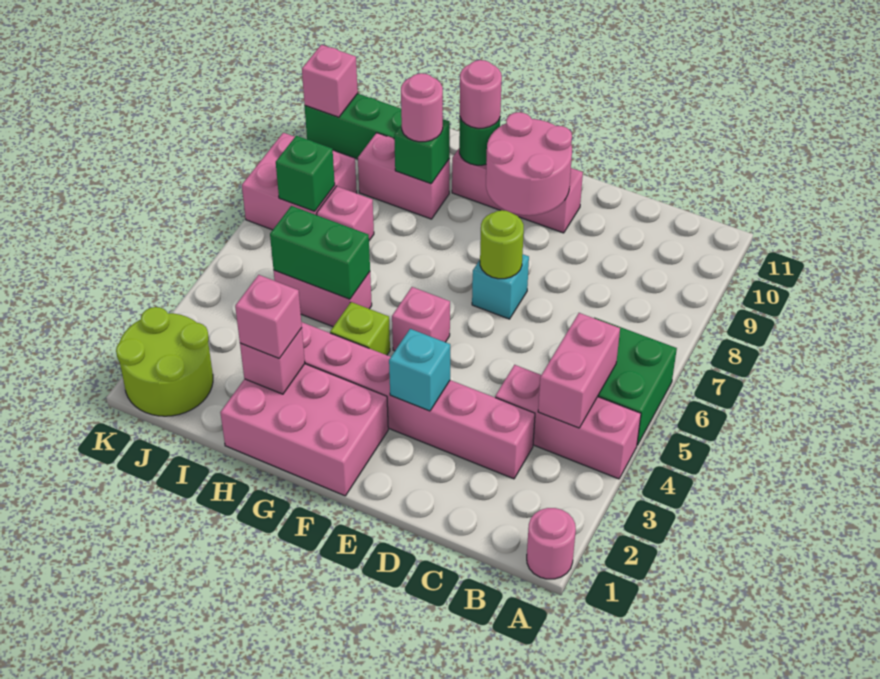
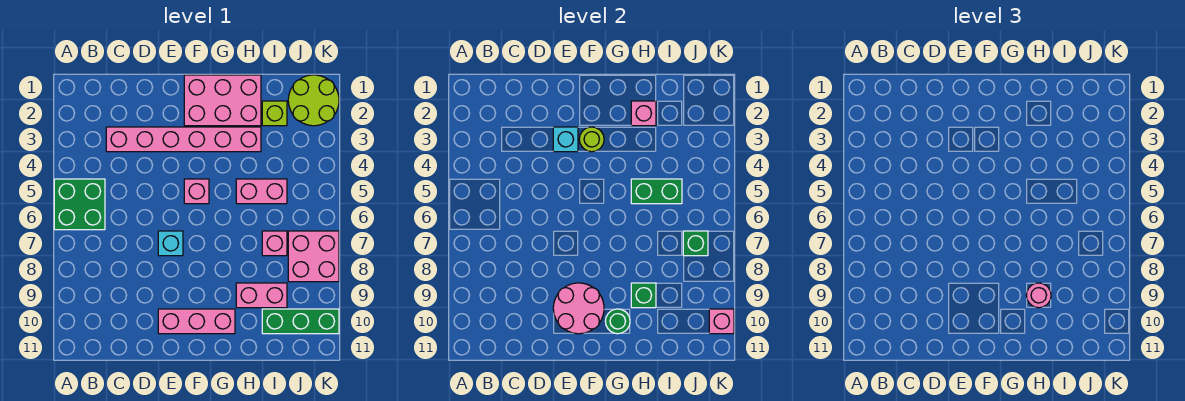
pink round brick A1 level 1 -> none
pink brick A4:C4 level 1 -> none
pink brick B4:B5 level 2 -> none
lime round brick E7 level 2 -> lime round brick F3 level 2
lime brick G4 level 1 -> lime brick I2 level 1
pink round brick G10 level 3 -> none
pink brick H2 level 3 -> none

